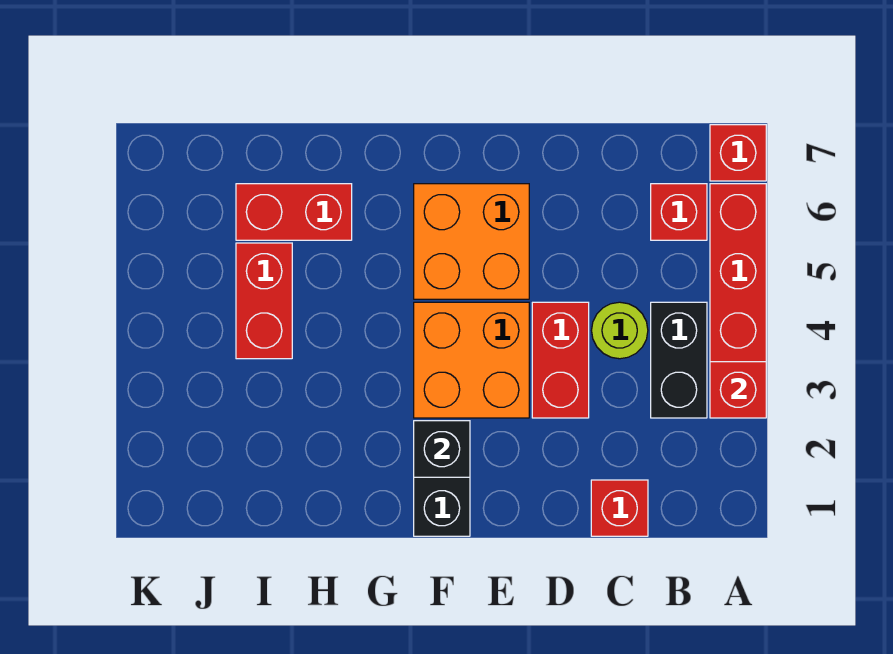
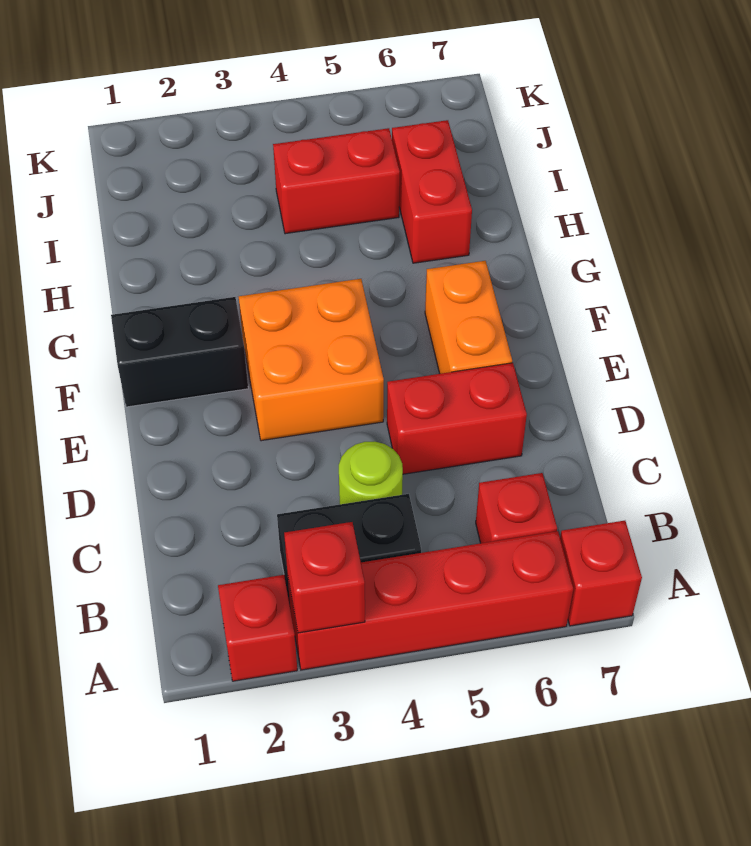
red brick C1 level 1 -> red brick A2 level 1
red brick D3:D4 level 1 -> red brick D5:D6 level 1
orange brick E5:F6 level 1 -> orange brick E6:F6 level 1
black brick F2 level 2 -> none

